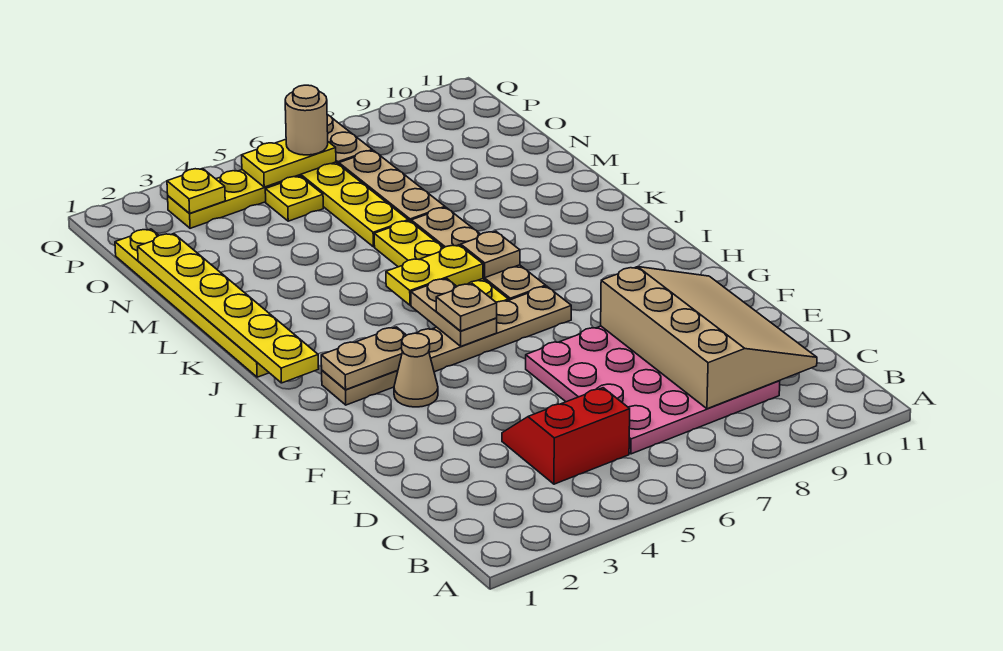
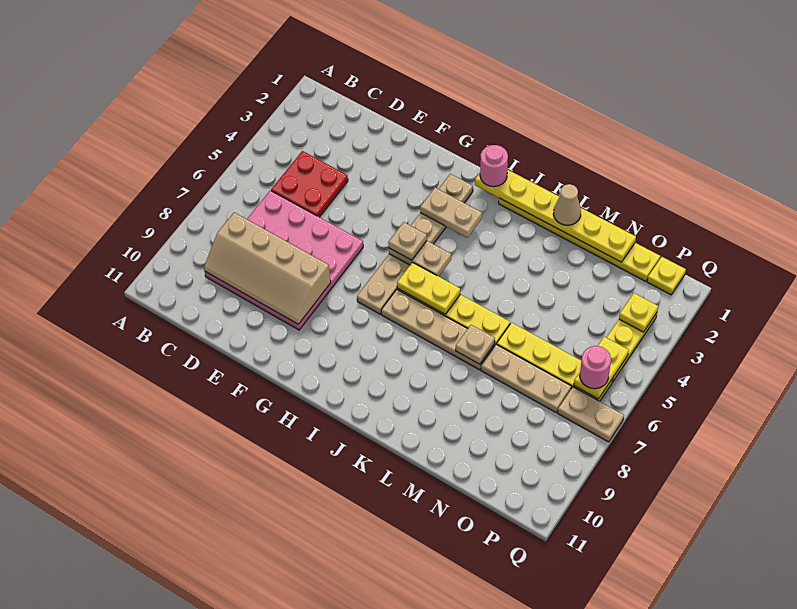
red slope C4:D5 level 1 top C -> red plate C4:D5 level 1
tan slope C8:F10 level 2 top 8 -> tan slope C8:F9 level 2 top 8
tan cone G3 level 1 -> tan cone L1 level 3
tan plate H2:H3 level 2 -> tan plate H3:I3 level 2
none -> pink round brick I1 level 3
yellow plate J5:J6 level 2 -> yellow plate I6:J6 level 2
tan plate J7 level 2 -> tan plate L7 level 2
yellow plate O5 level 1 -> yellow plate P1 level 1
tan round brick P6 level 3 -> pink round brick P6 level 3

